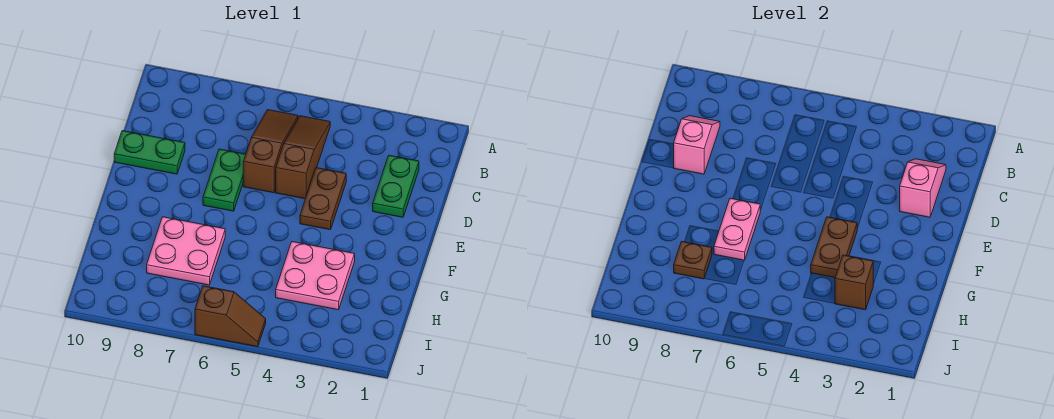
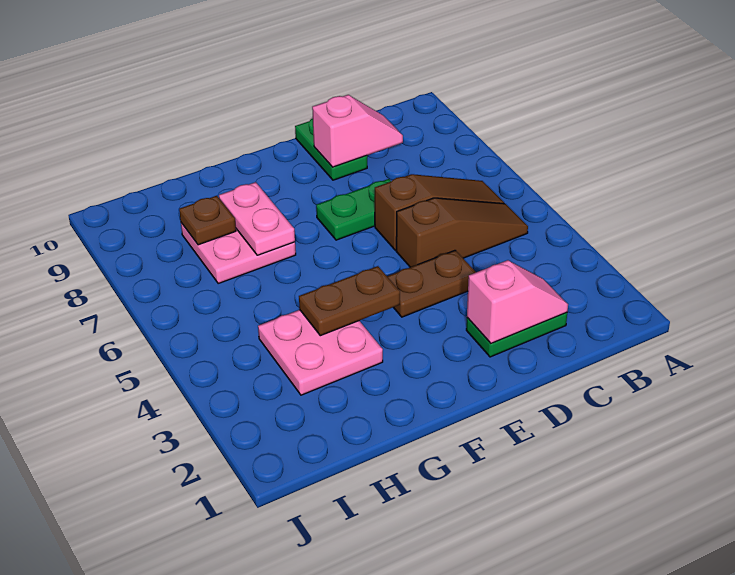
pink plate F7:G7 level 2 -> pink plate G7:G8 level 2
brown brick H3 level 2 -> none
brown slope J5:J6 level 1 top 6 -> none

